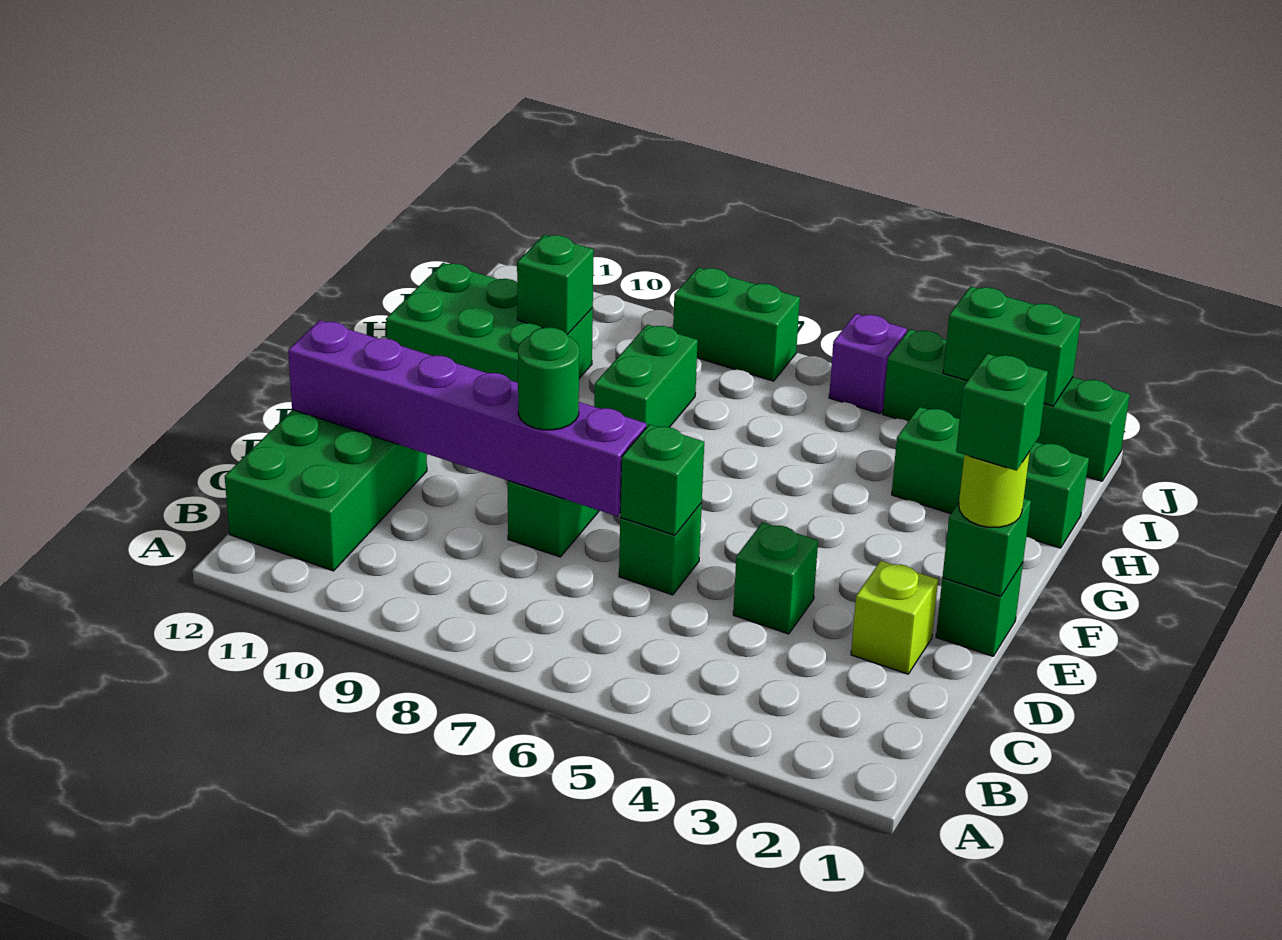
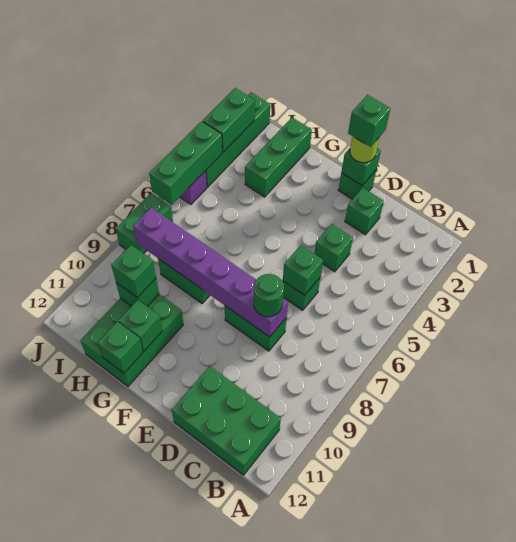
lime brick D2 level 1 -> green brick D2 level 1
purple brick D7:D12 level 2 -> purple brick D8:I8 level 2
none -> green brick G11 level 2
none -> green brick G12 level 2
none -> green brick H10 level 3
none -> green brick J4:J6 level 2

